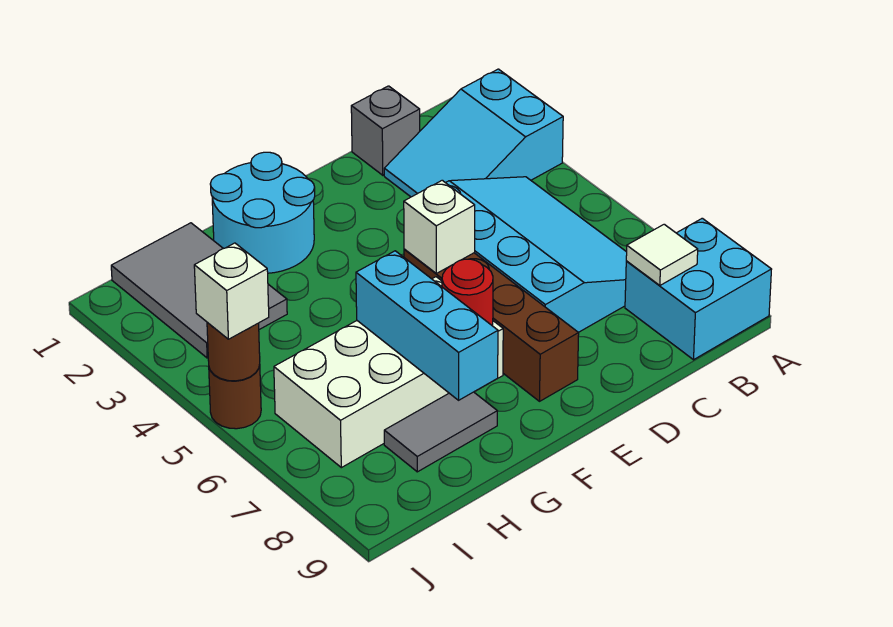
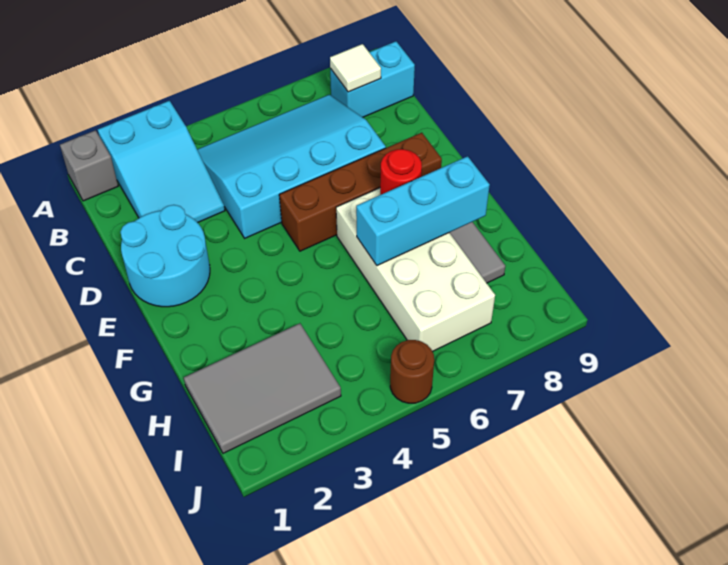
cyan brick A8:B9 level 1 -> cyan brick B8:B9 level 1
grey brick C1 level 1 -> grey brick A1 level 1
white brick E5 level 2 -> none
cyan round brick F1:G2 level 1 -> cyan round brick D1:E2 level 1
brown round brick J5 level 2 -> none
white brick J5 level 3 -> none

